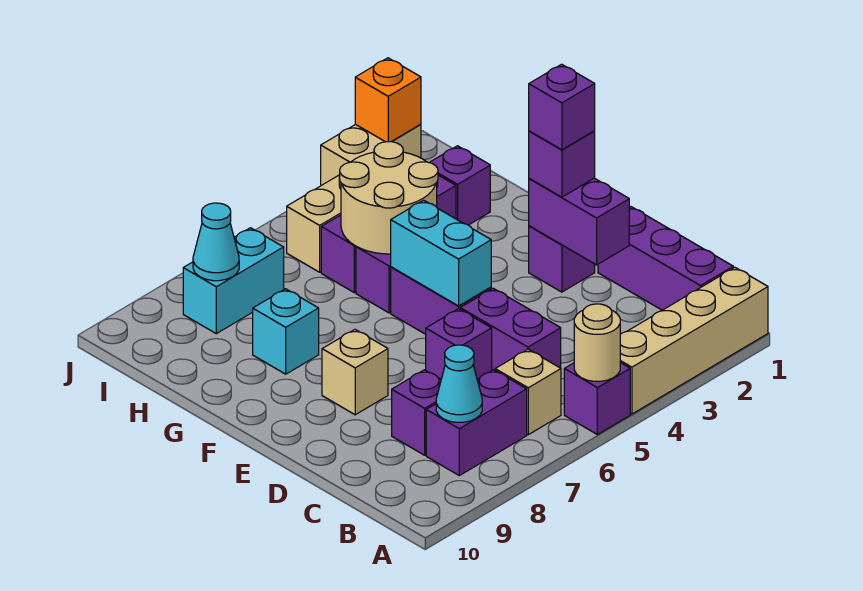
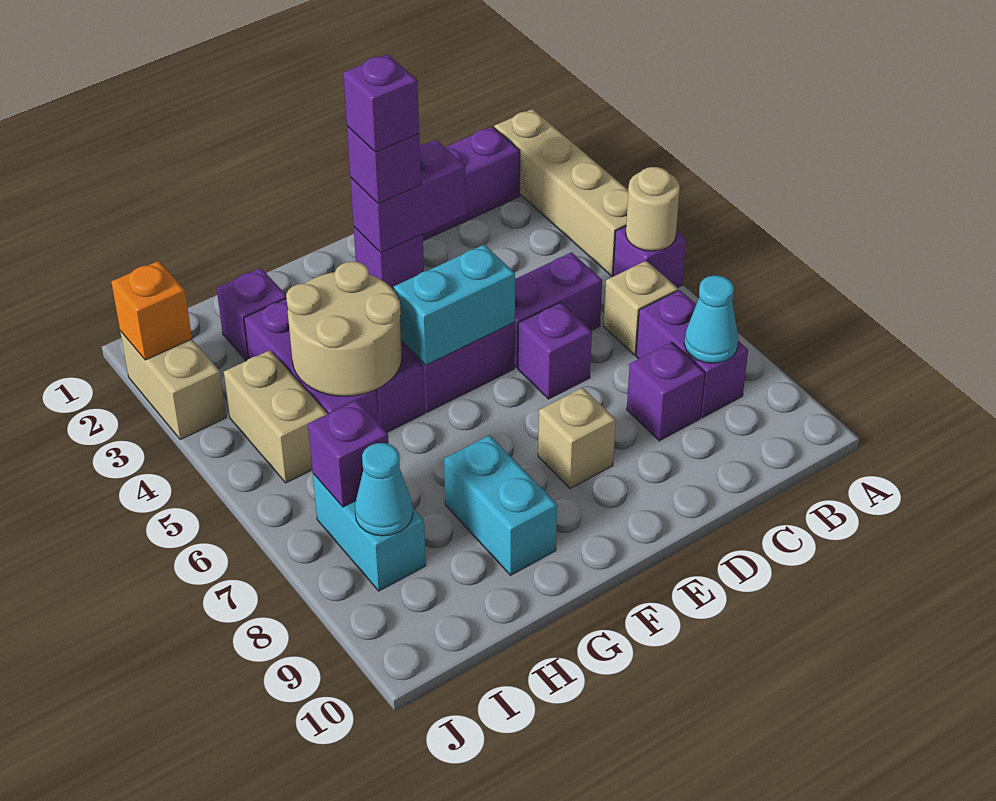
cyan brick G8 level 1 -> cyan brick G8:G9 level 1
none -> purple brick I7 level 2

